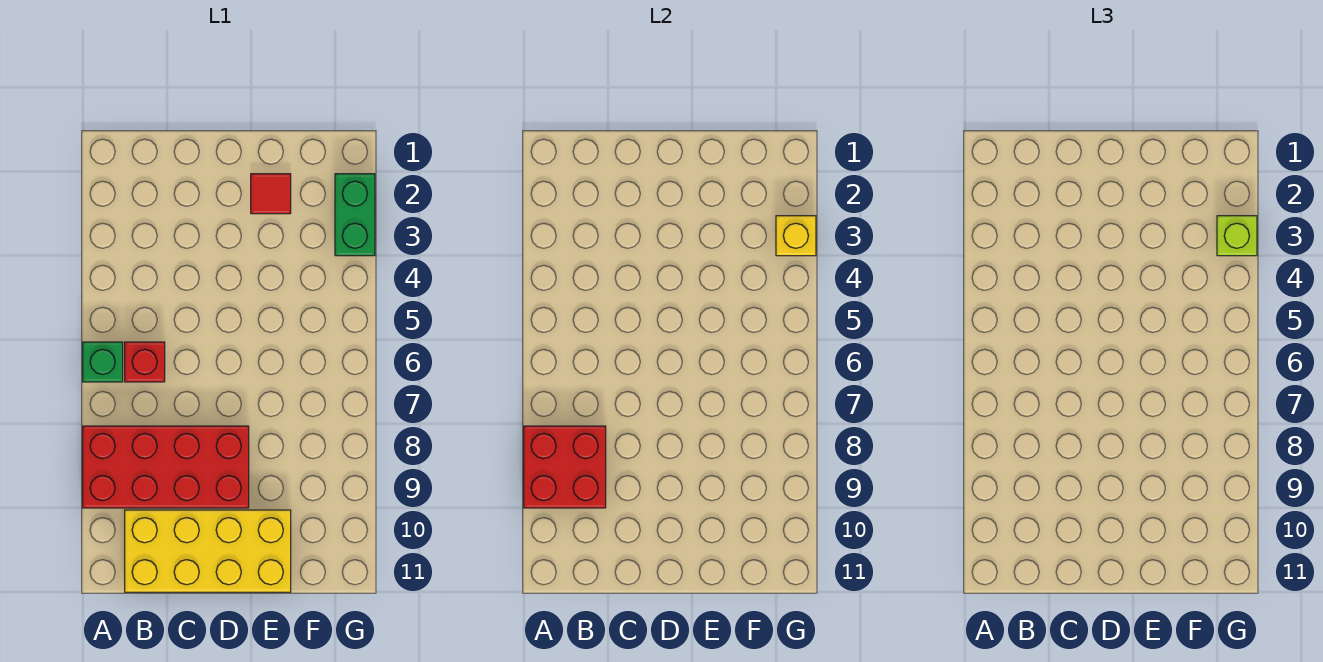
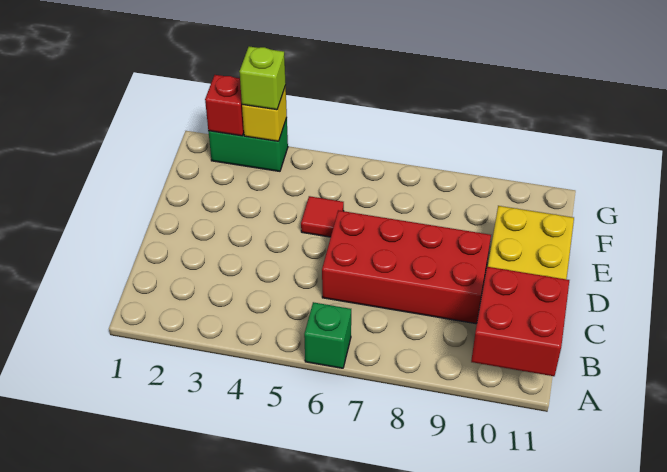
red brick A8:D9 level 1 -> red brick C6:D9 level 1
red brick A8:B9 level 2 -> red brick A10:B11 level 2
red brick B6 level 1 -> red brick G2 level 2
red tile E2 level 1 -> red tile E5 level 1

